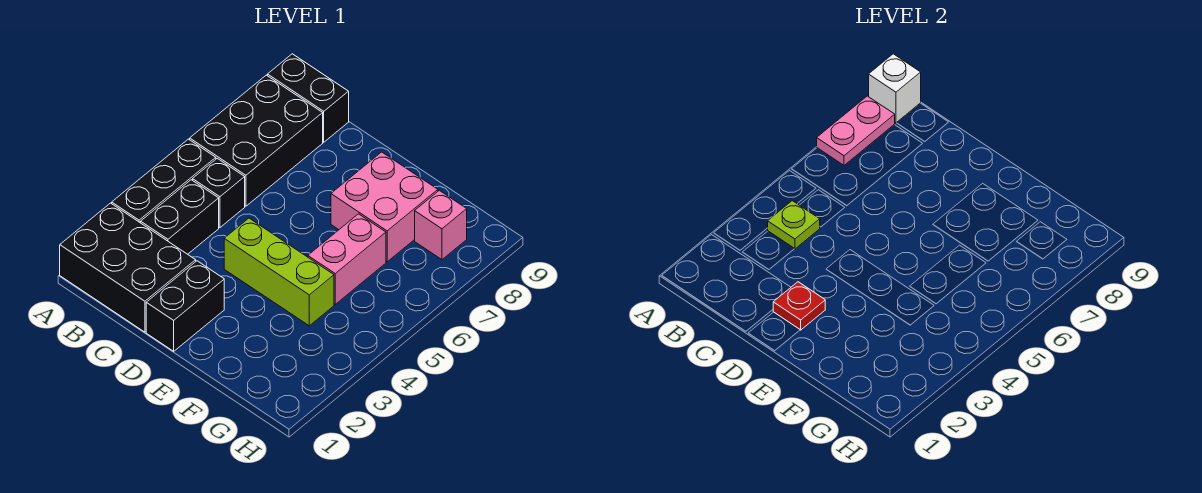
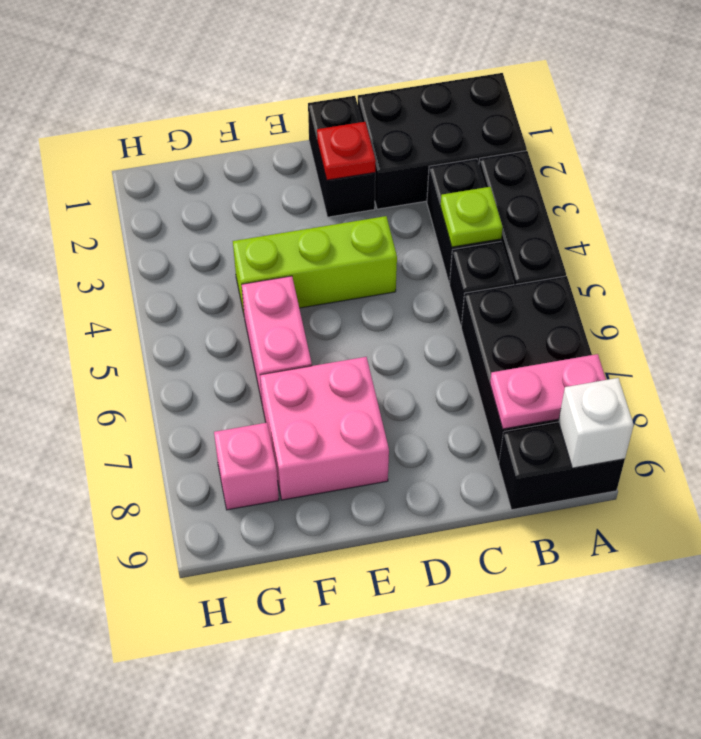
pink plate A7:A8 level 2 -> pink plate A8:B8 level 2

